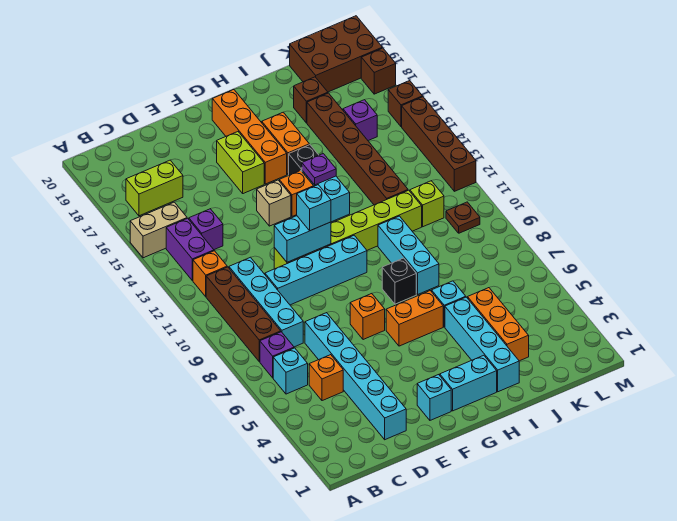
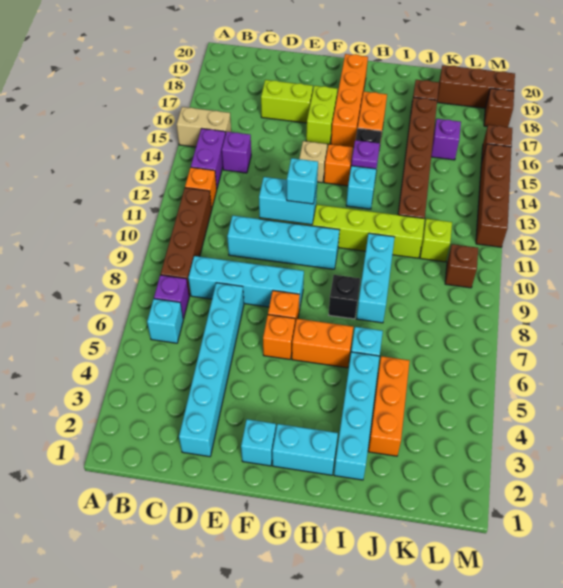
lime brick B17:C17 level 1 -> lime brick D17:E17 level 1
orange brick C5 level 1 -> orange brick F6 level 1
cyan brick C8:C11 level 1 -> cyan brick C8:F8 level 1
brown brick K19:M20 level 1 -> brown brick K19:M19 level 1
brown plate L10 level 1 -> brown brick L10 level 1

